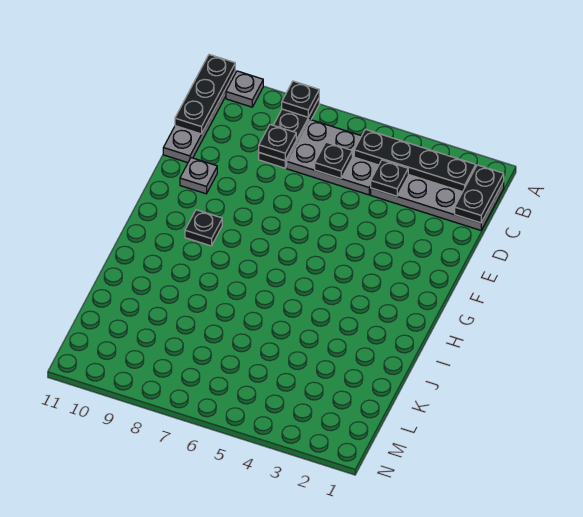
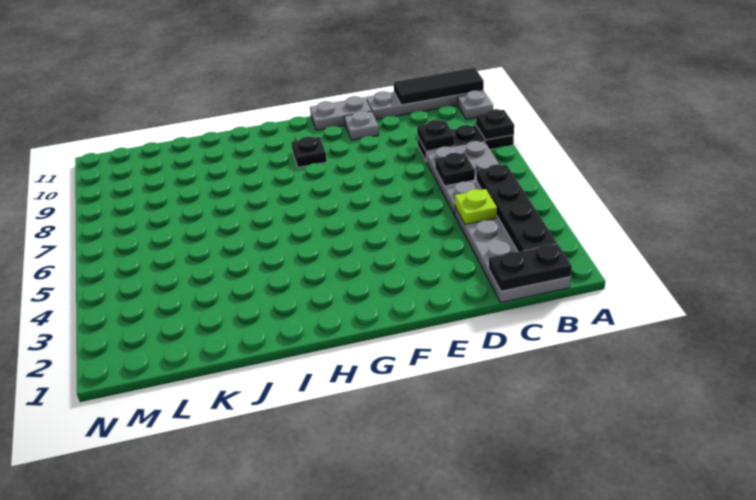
black plate A11:C11 level 2 -> black tile A11:C11 level 2
black plate C4 level 2 -> lime plate C4 level 2
none -> grey plate E11:F11 level 1

